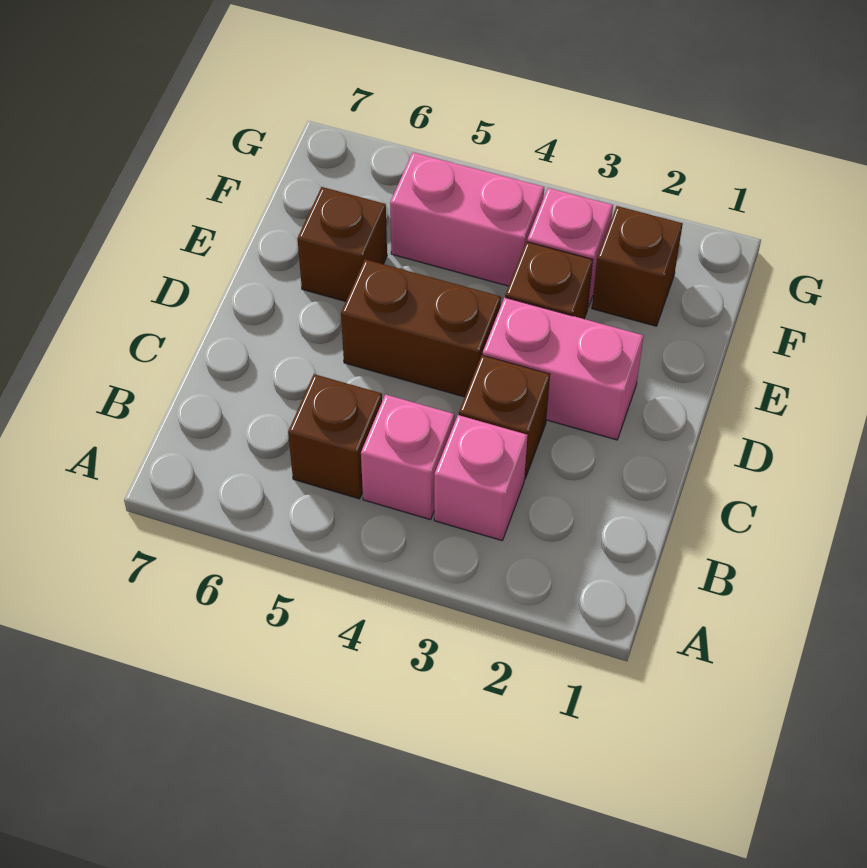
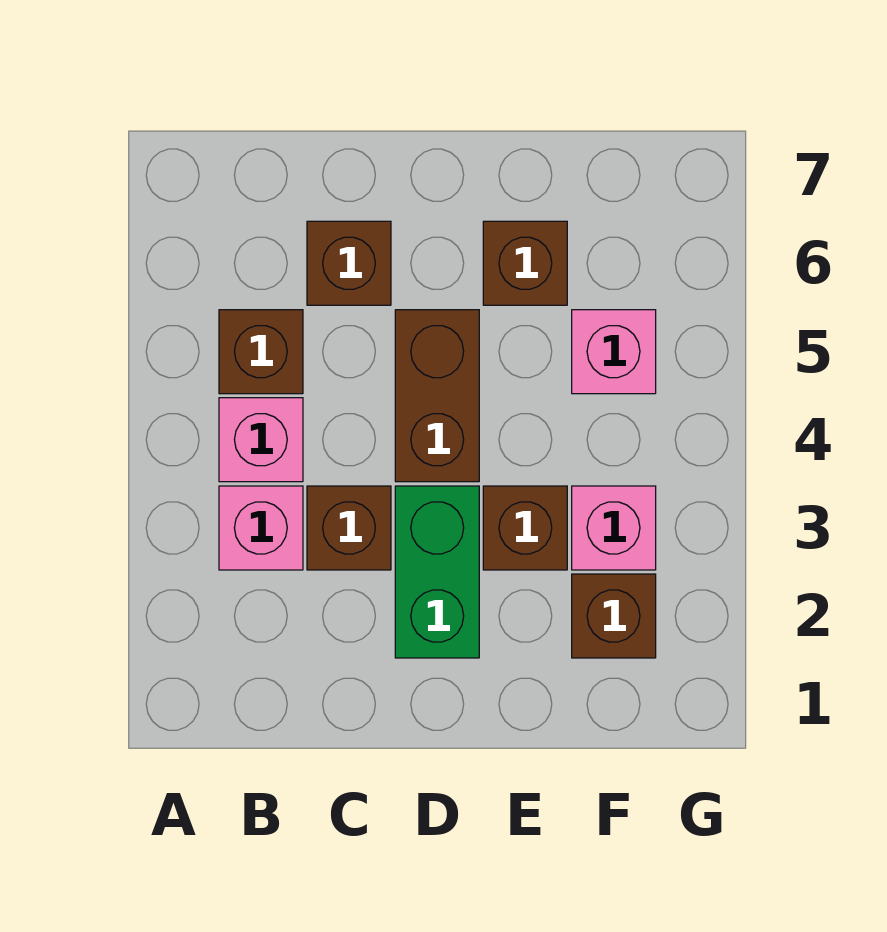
none -> brown brick C6 level 1
pink brick D2:D3 level 1 -> green brick D2:D3 level 1
pink brick F4:F5 level 1 -> pink brick F5 level 1

